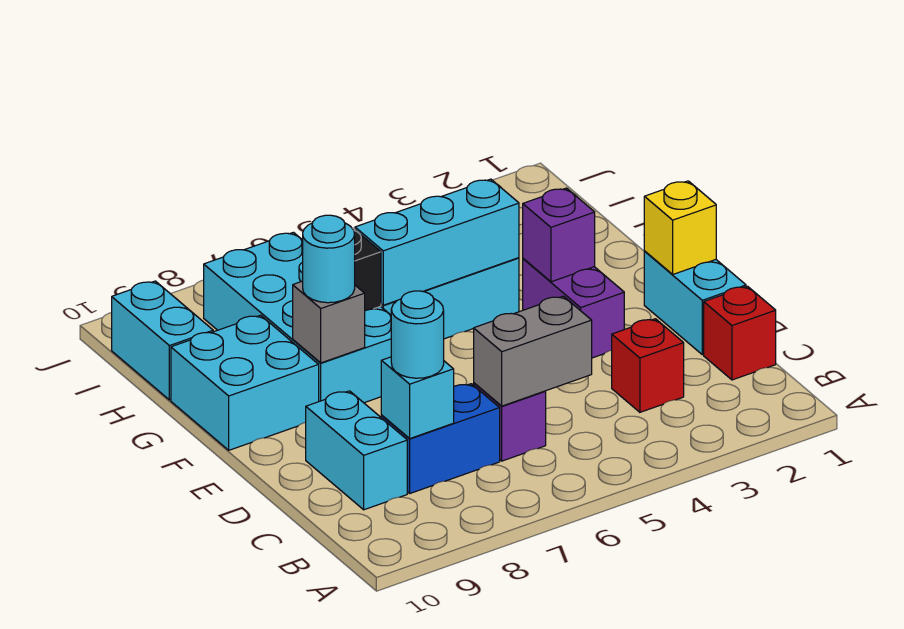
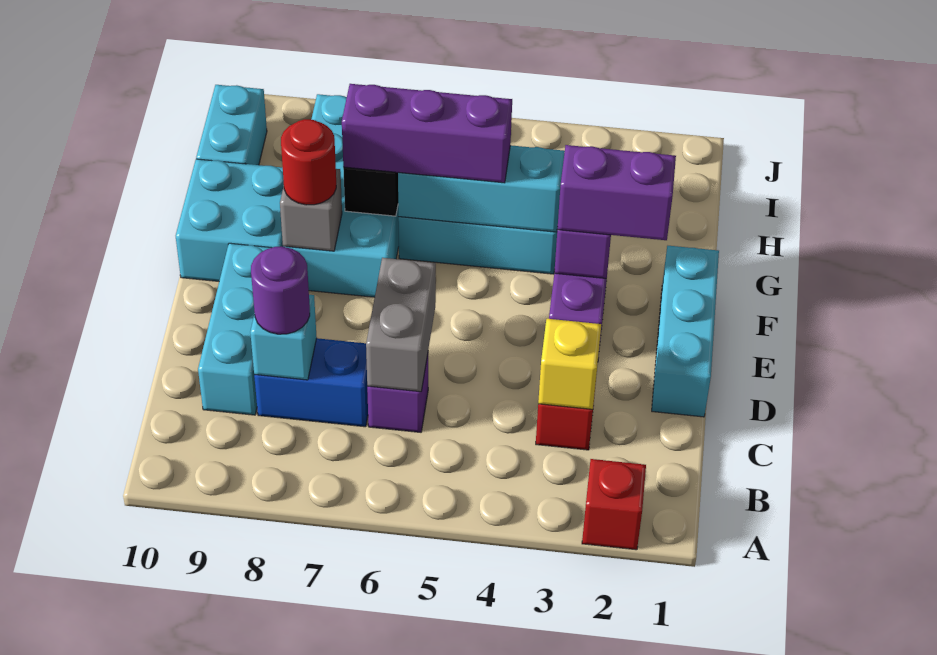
red brick C1 level 1 -> red brick A2 level 1
grey brick C5:C6 level 2 -> grey brick C6:D6 level 2
cyan round brick C8 level 3 -> purple round brick C8 level 3
cyan brick C9:D9 level 1 -> cyan brick C9:E9 level 1
cyan brick D1:E1 level 1 -> cyan brick D1:F1 level 1
yellow brick E1 level 2 -> yellow brick C3 level 2
none -> purple brick F2:F3 level 3
cyan round brick F8 level 3 -> red round brick F8 level 3
none -> purple brick G5:G7 level 3

